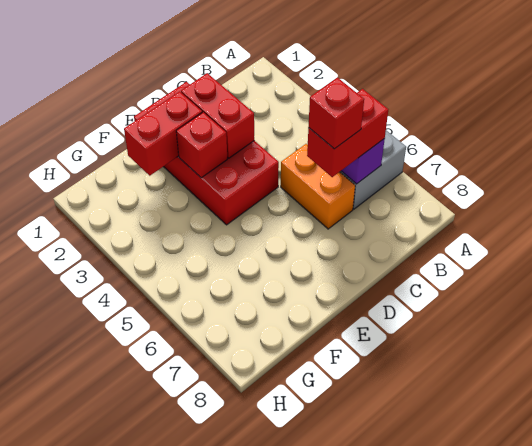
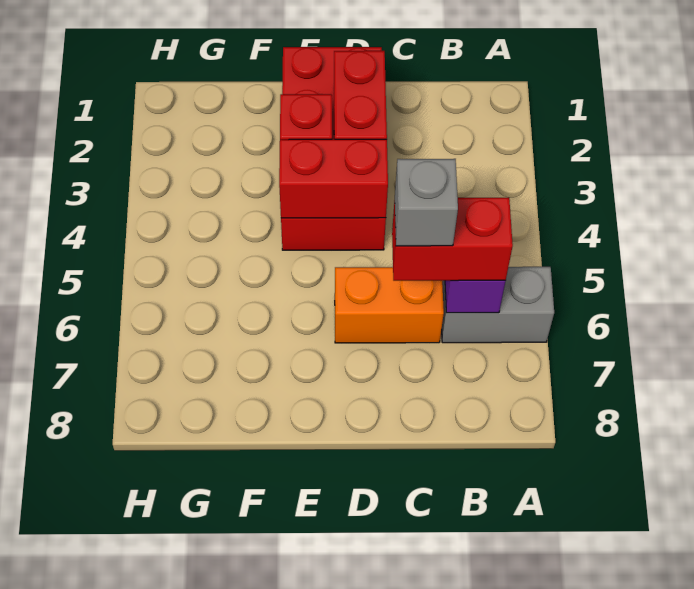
orange brick C5:C6 level 1 -> orange brick C6:D6 level 1
red brick C6 level 4 -> grey brick C6 level 4
red brick E2:F2 level 2 -> red brick D4:E4 level 2

